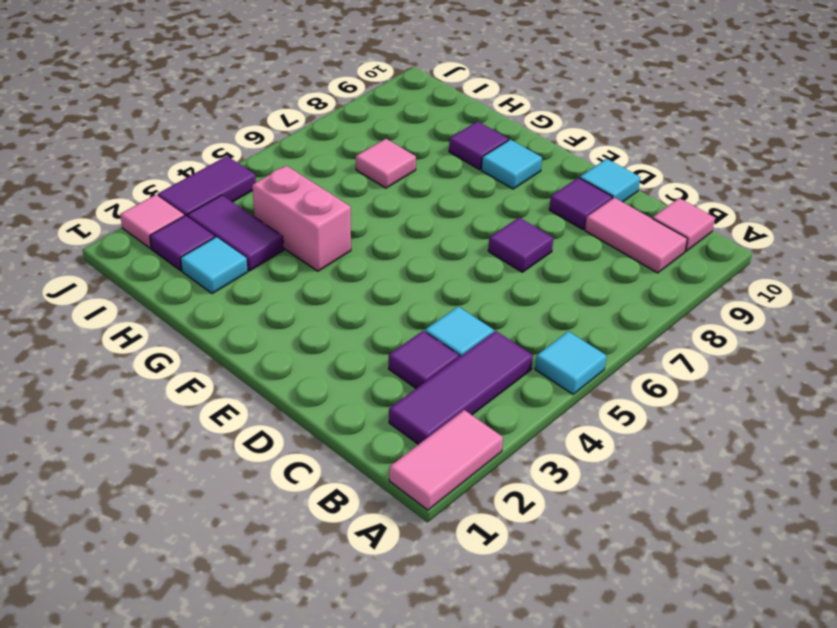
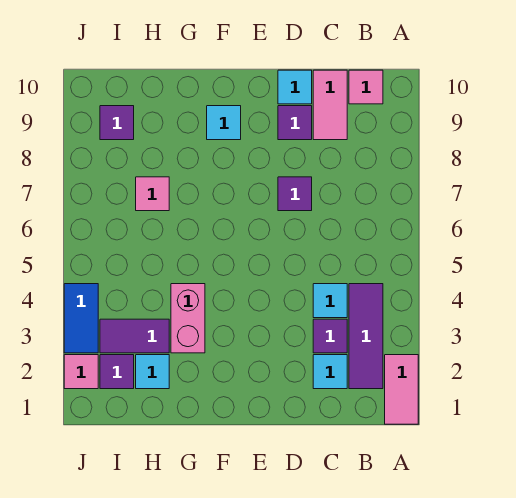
cyan tile A5 level 1 -> cyan tile C2 level 1
pink tile B9:C9 level 1 -> pink tile C9:C10 level 1
pink brick G4:H4 level 1 -> pink brick G3:G4 level 1
purple tile G9 level 1 -> purple tile I9 level 1
purple tile J3:J4 level 1 -> blue tile J3:J4 level 1

